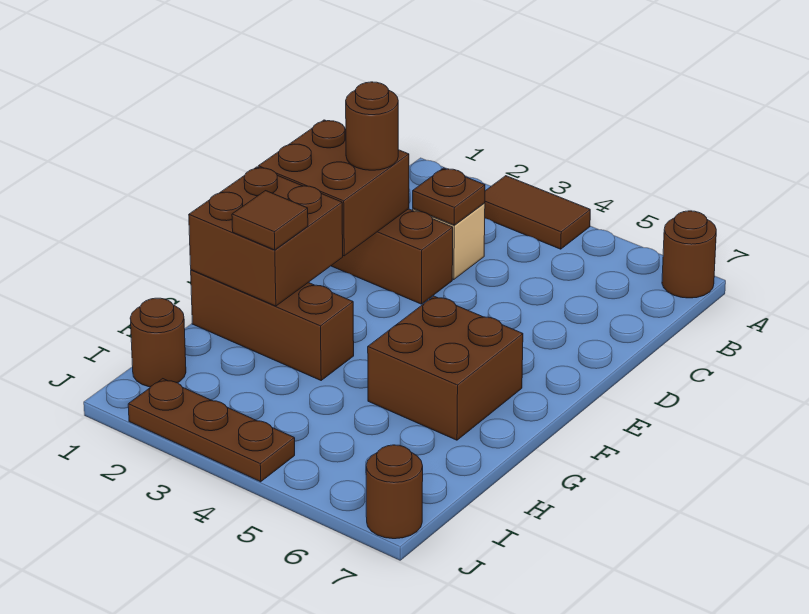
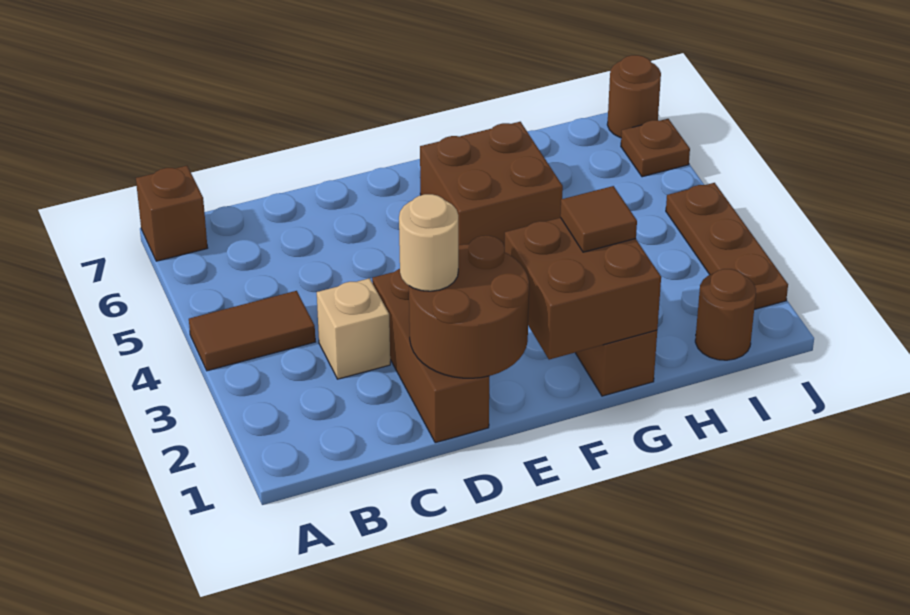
brown tile A3:A4 level 1 -> brown tile A4:B4 level 1
brown round brick A7 level 1 -> brown brick A7 level 1
brown plate C3 level 2 -> brown plate J6 level 1
brown brick D1:E2 level 2 -> brown round brick D1:E2 level 2
brown round brick D2 level 3 -> tan round brick D2 level 3

